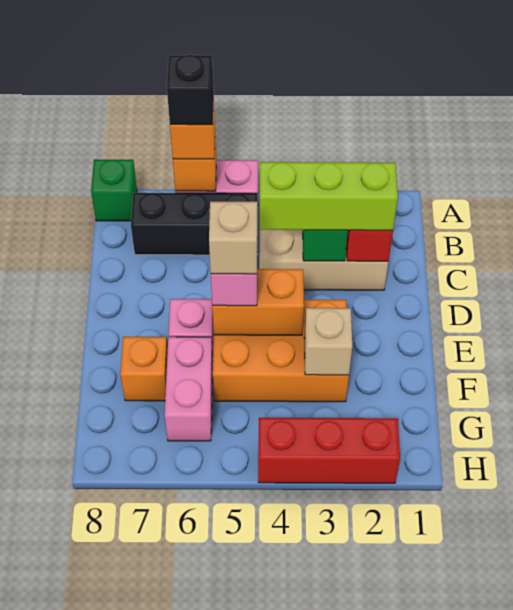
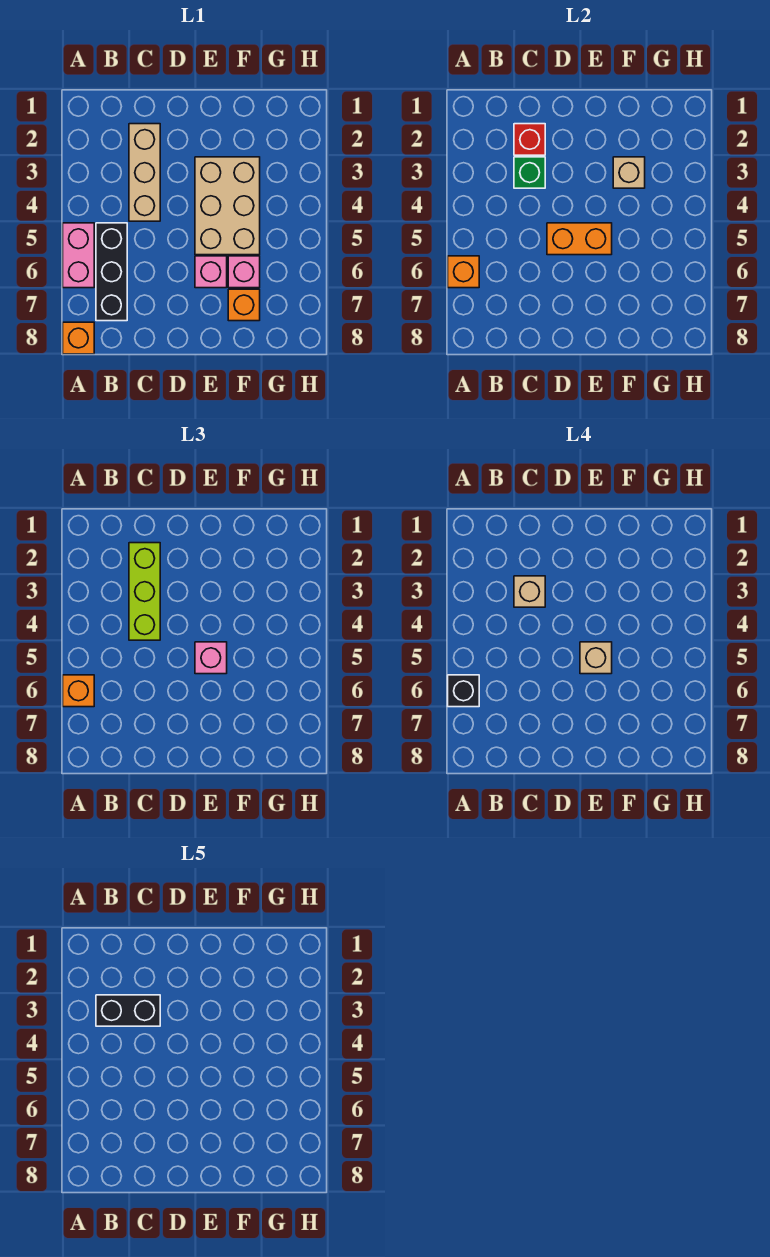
green brick A8 level 1 -> orange brick A8 level 1
none -> black brick B3:C3 level 5
none -> tan brick C3 level 4
orange brick E3:F5 level 1 -> tan brick E3:F5 level 1
orange brick E4:E5 level 2 -> orange brick D5:E5 level 2
pink brick F6:G6 level 1 -> pink brick F6 level 1
red brick H2:H4 level 1 -> none

